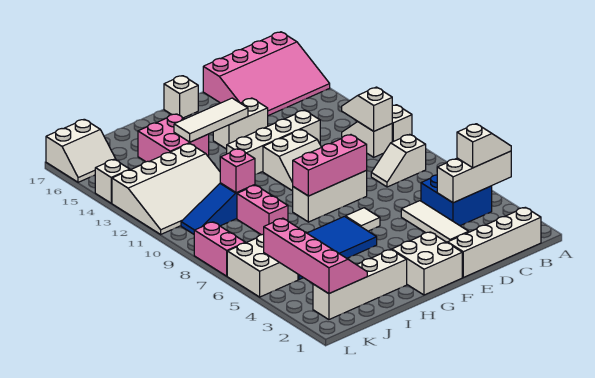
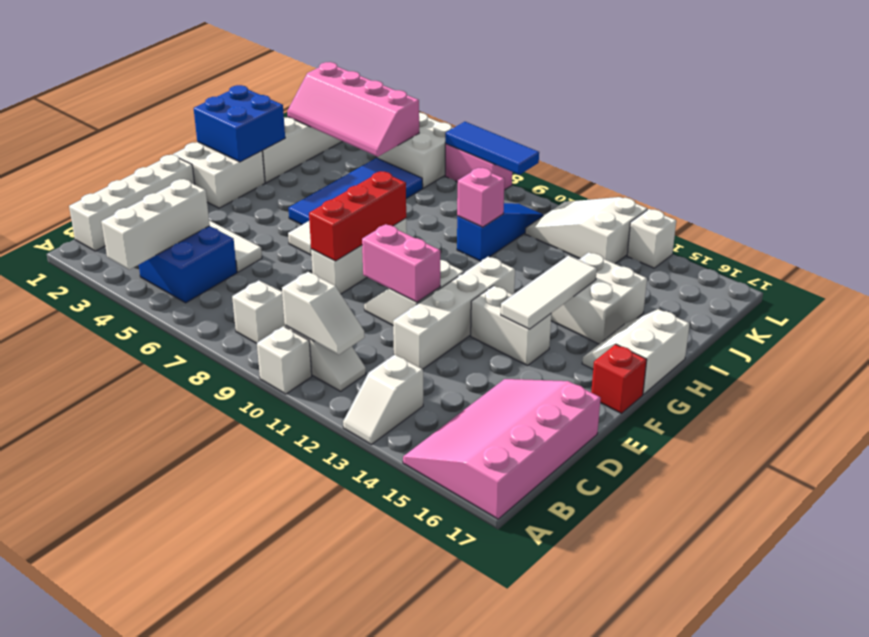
white slope A4:B4 level 3 top B -> white slope A13:B13 level 1 top B
pink brick E8:G8 level 2 -> red brick E8:G8 level 2
white brick E14:F14 level 1 -> white brick F13:F14 level 1
white brick F17 level 1 -> red brick F17 level 1
none -> blue brick G1:H2 level 2
pink brick H14:I15 level 1 -> white brick H14:I15 level 1
pink brick I8:I9 level 1 -> pink brick E10:E11 level 2
white slope I11:L13 level 1 top 13 -> white slope K11:L13 level 1 top 13
white slope K16:L17 level 1 top 17 -> white slope G16:H17 level 1 top 17
none -> blue tile L7:L9 level 2

